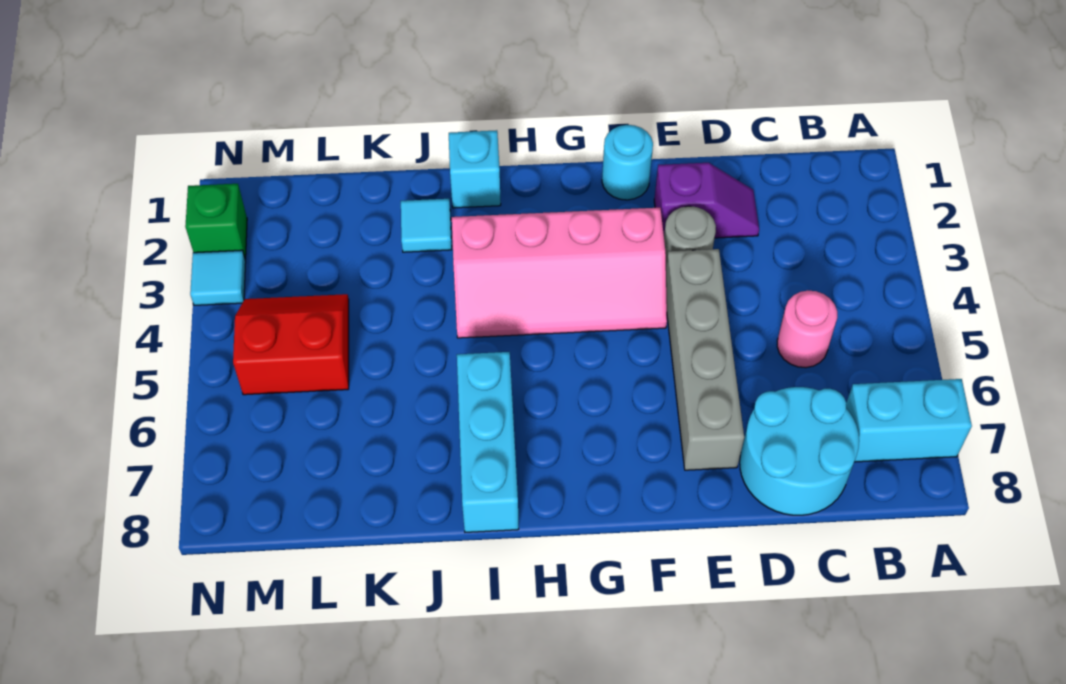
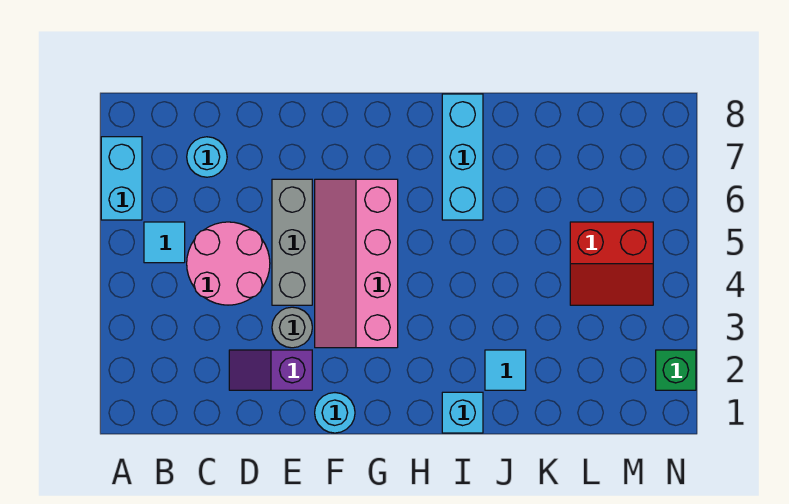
cyan brick A7:B7 level 1 -> cyan brick A6:A7 level 1
pink round brick C5 level 1 -> pink round brick C4:D5 level 1
cyan round brick C7:D8 level 1 -> cyan round brick C7 level 1
grey brick E4:E7 level 1 -> grey brick E4:E6 level 1
pink slope F3:I4 level 1 top 3 -> pink slope F3:G6 level 1 top G
cyan tile N3 level 1 -> cyan tile B5 level 1

